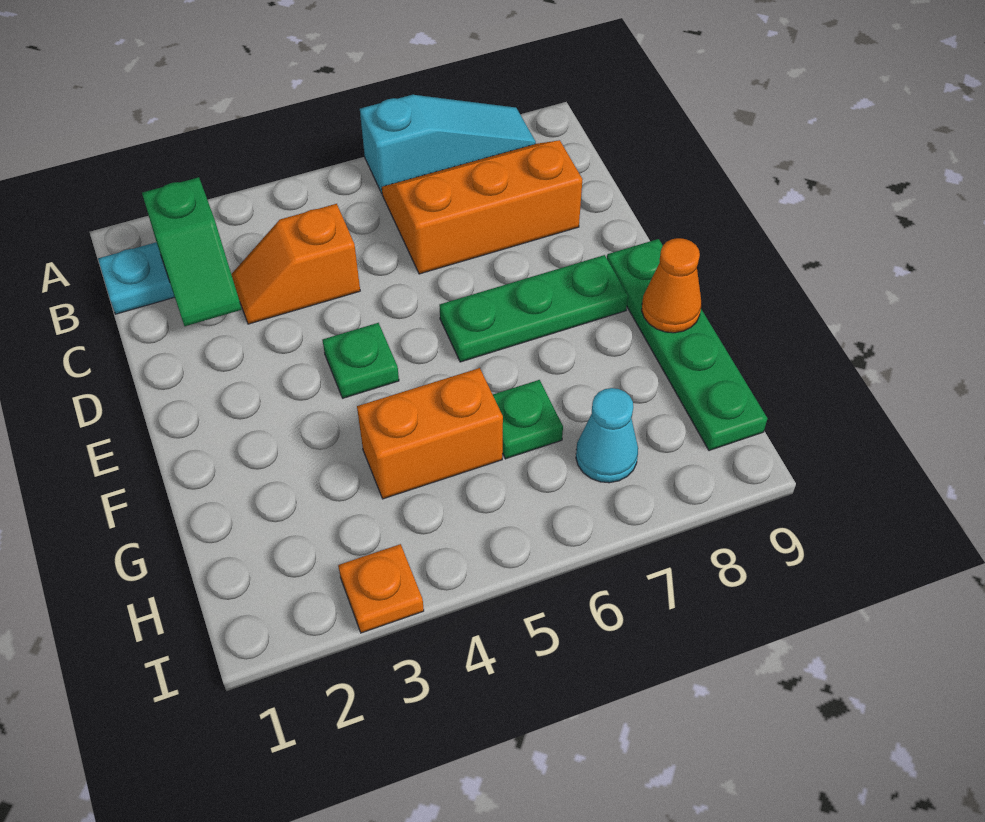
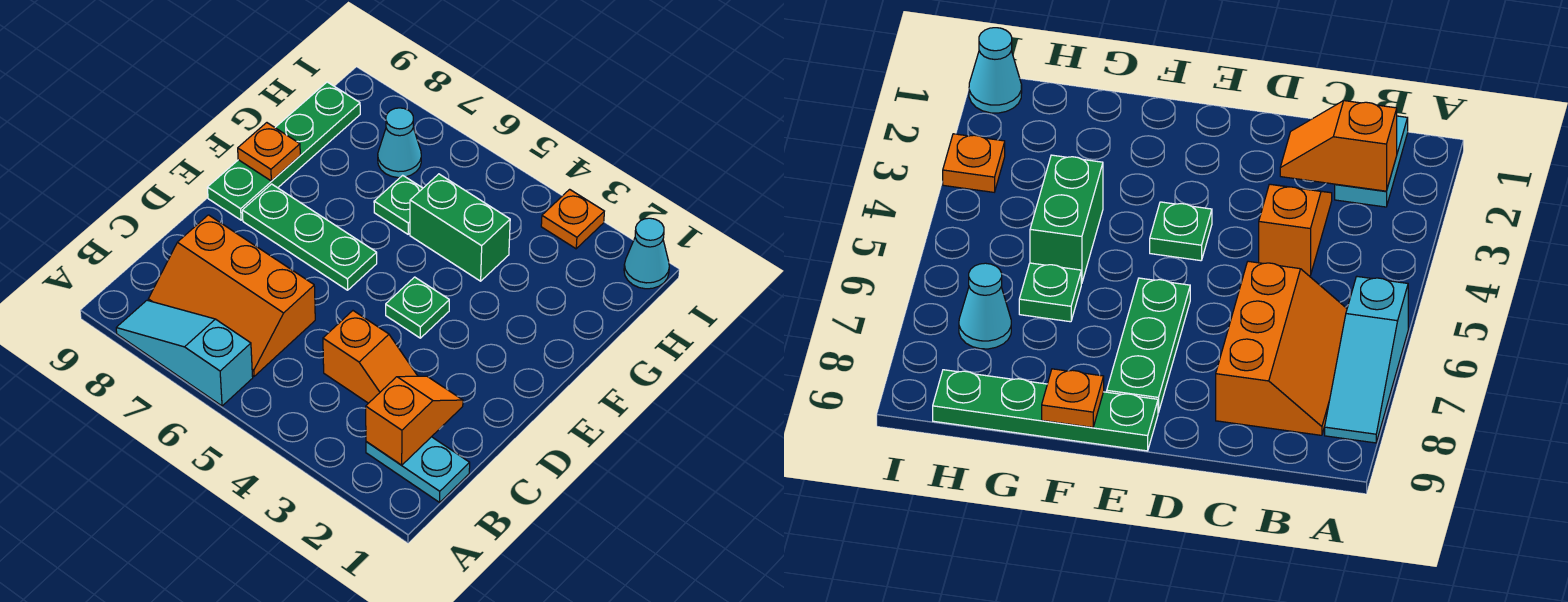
green slope B2:C2 level 2 top B -> orange slope B2:C2 level 2 top B
orange cone F9 level 2 -> orange plate F9 level 2
orange brick G4:G5 level 1 -> green brick G4:G5 level 1
none -> cyan cone I1 level 1

